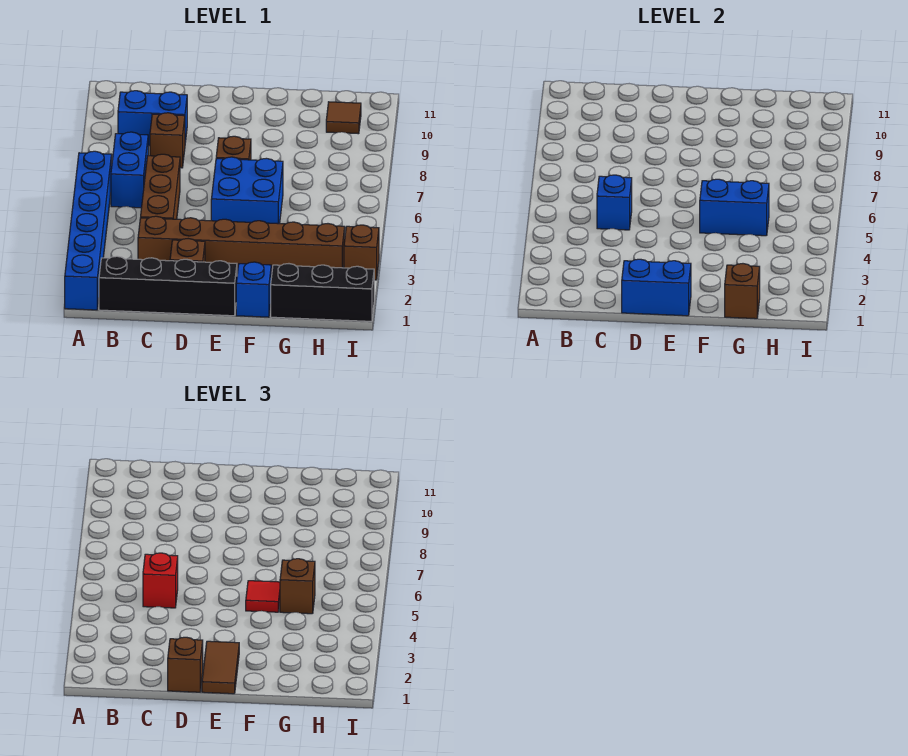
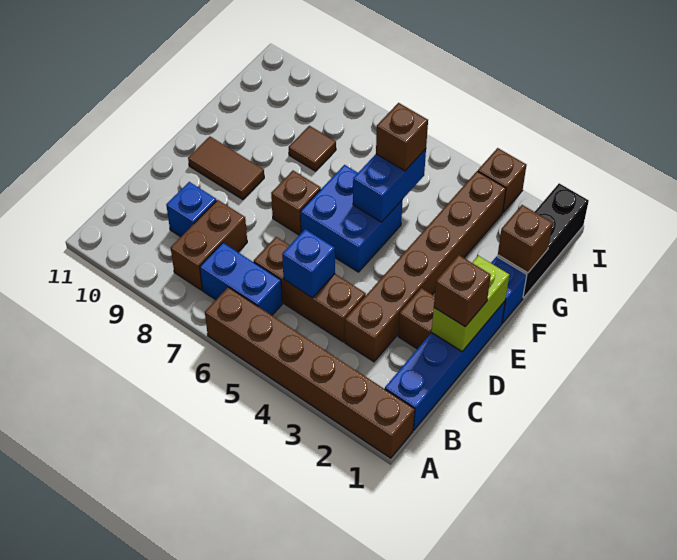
blue brick A1:A6 level 1 -> brown brick A1:A6 level 1
black brick B1:E1 level 1 -> blue brick B1:E1 level 1
blue brick B9:C9 level 1 -> blue brick C9 level 1
red brick C5 level 3 -> none
brown brick C8 level 1 -> brown brick B8:C8 level 1
blue brick D1:E1 level 2 -> lime brick D1:E1 level 2
brown tile E1:E2 level 3 -> brown tile E9:E10 level 1
red tile F5 level 3 -> none
brown tile H10 level 1 -> brown tile G8 level 1

